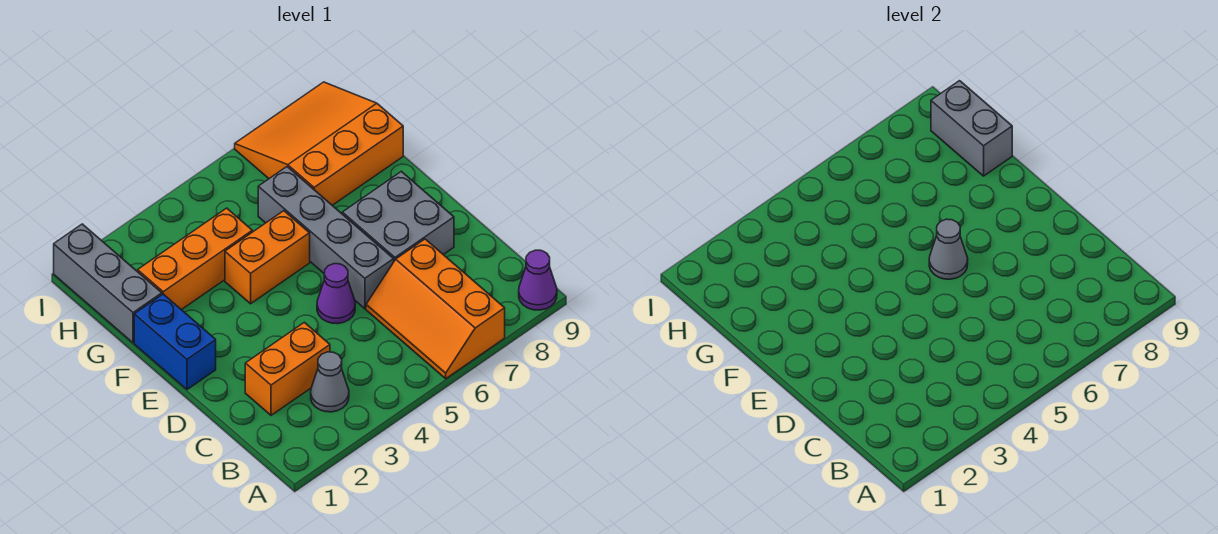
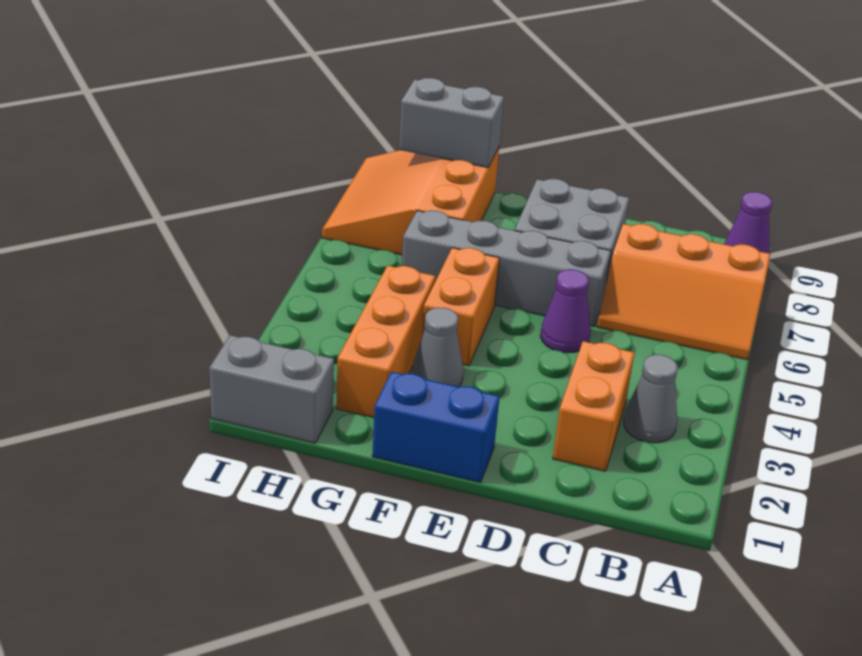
grey cone E6 level 2 -> grey cone F3 level 1
grey brick G1:I1 level 1 -> grey brick H1:I1 level 1

